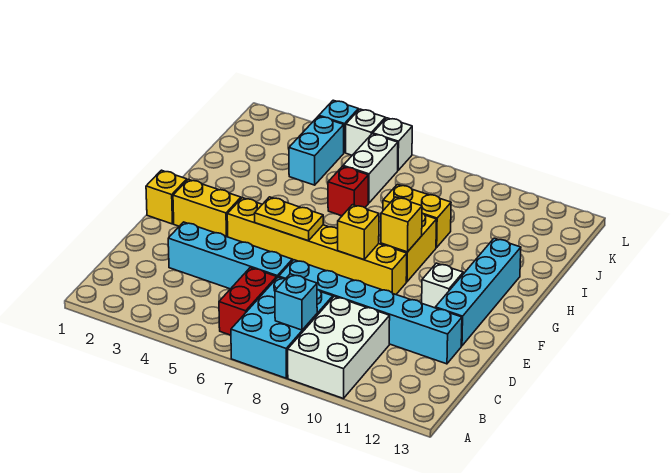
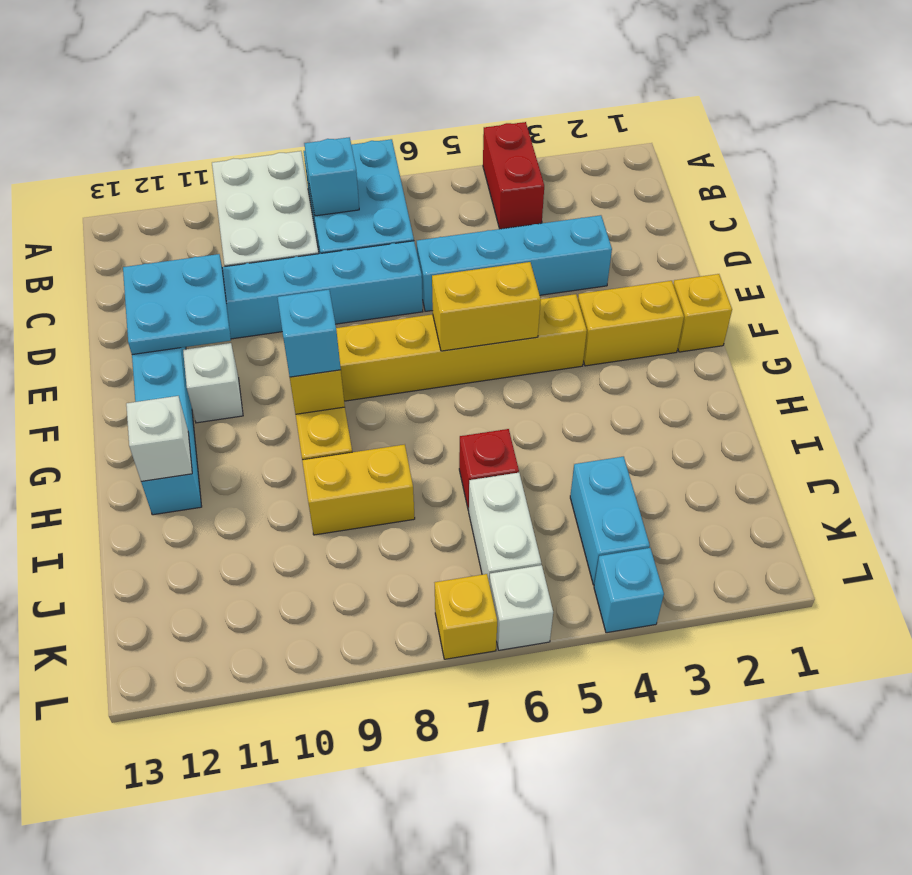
red brick B6:C6 level 1 -> red brick A4:B4 level 1
none -> cyan plate D11:E12 level 2
yellow plate F5:F6 level 2 -> yellow brick F5:F6 level 2
yellow brick F8 level 2 -> yellow brick L7 level 1
none -> cyan brick G9 level 3
white brick L5 level 1 -> white brick H12 level 2

